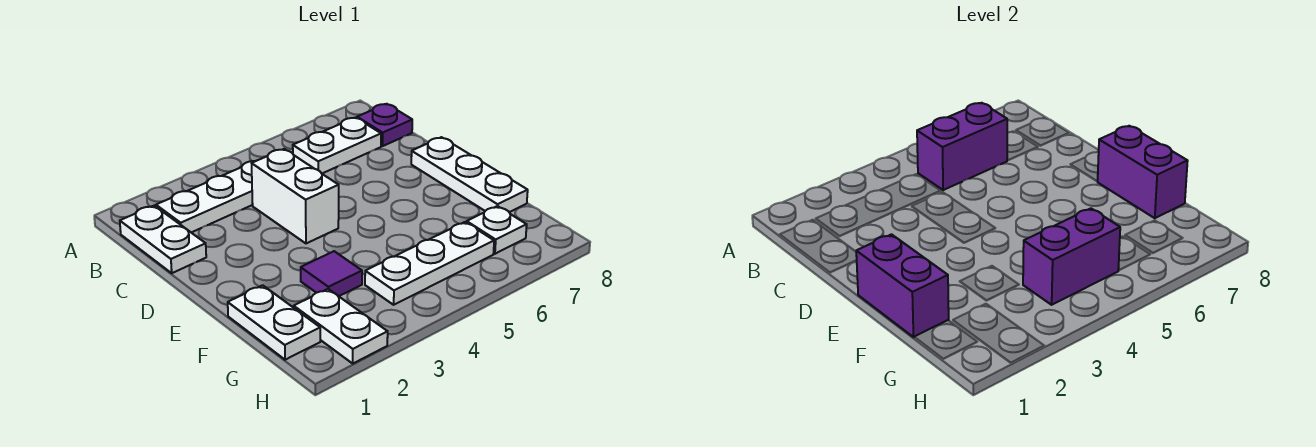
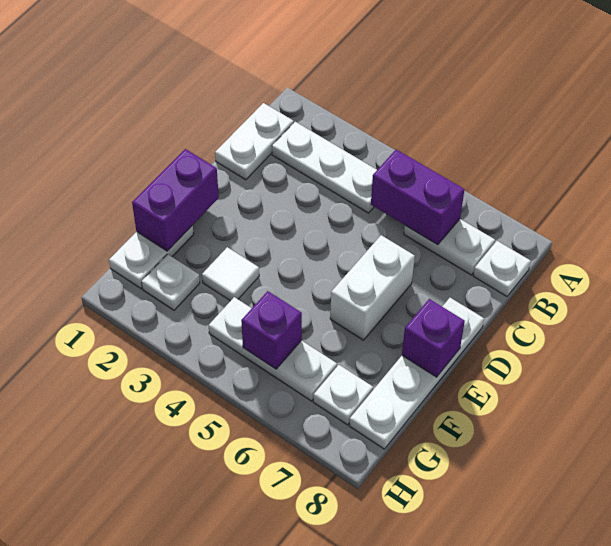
purple plate B8 level 1 -> white plate B8 level 1
white brick C4:D4 level 1 -> white brick D6:E6 level 1
white plate D8:F8 level 1 -> white plate D8:G8 level 1
purple brick E8:F8 level 2 -> purple brick E8 level 2
purple tile F3 level 1 -> white tile F3 level 1
white plate G2:H2 level 1 -> white plate G2 level 1
purple brick G4:G5 level 2 -> purple brick G5 level 2

